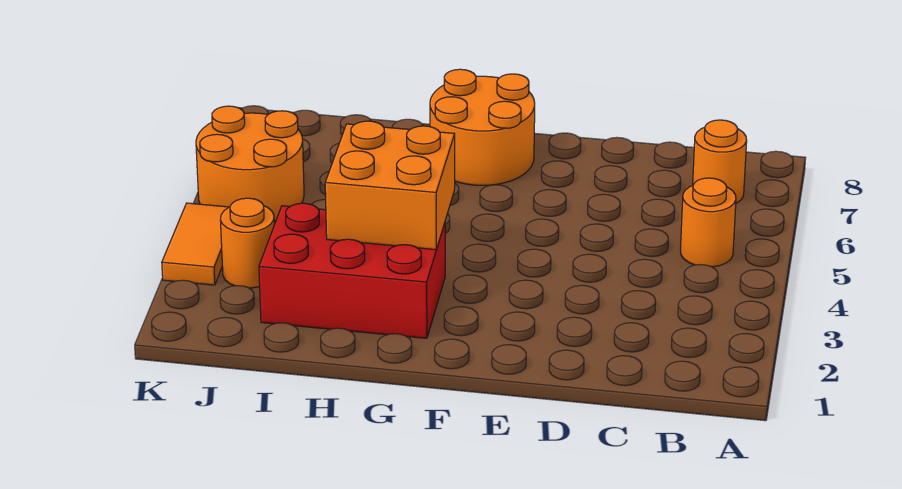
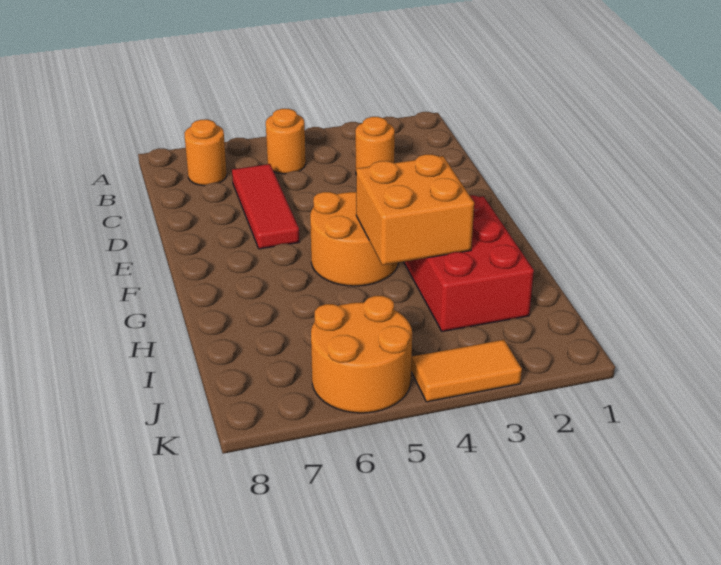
none -> red tile C6:E6 level 1
orange round brick F7:G8 level 1 -> orange round brick F4:G5 level 1
orange round brick J3 level 1 -> orange round brick C3 level 1

